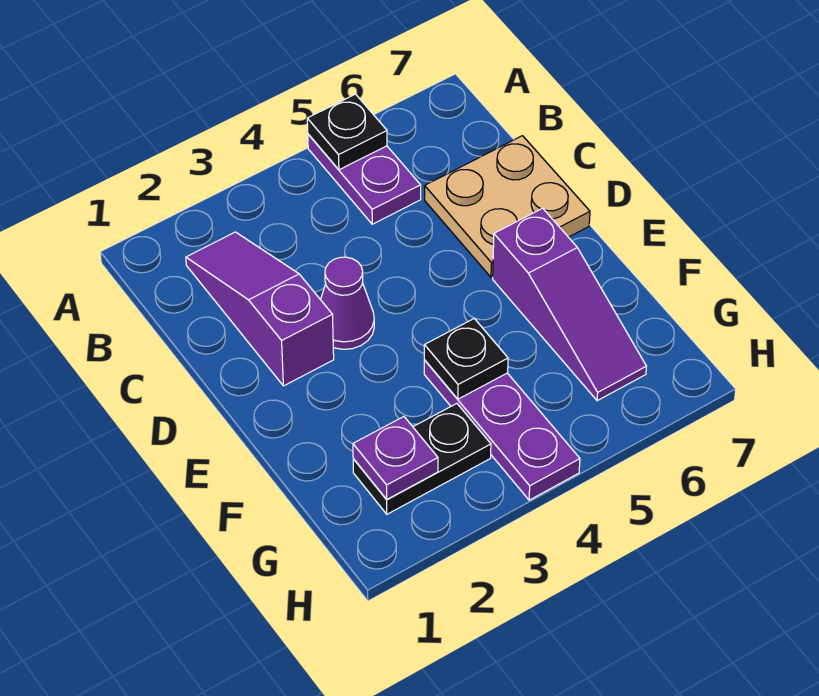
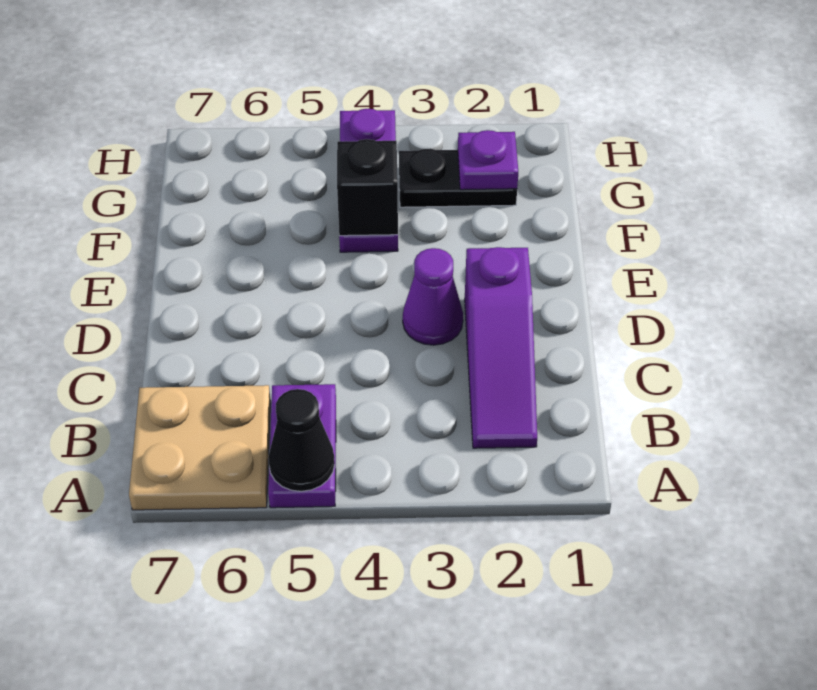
black plate A5 level 2 -> black cone A5 level 2
tan plate C6:D7 level 1 -> tan plate A6:B7 level 1
purple slope E6:G6 level 1 top E -> none
black plate F4 level 2 -> black brick F4 level 2

